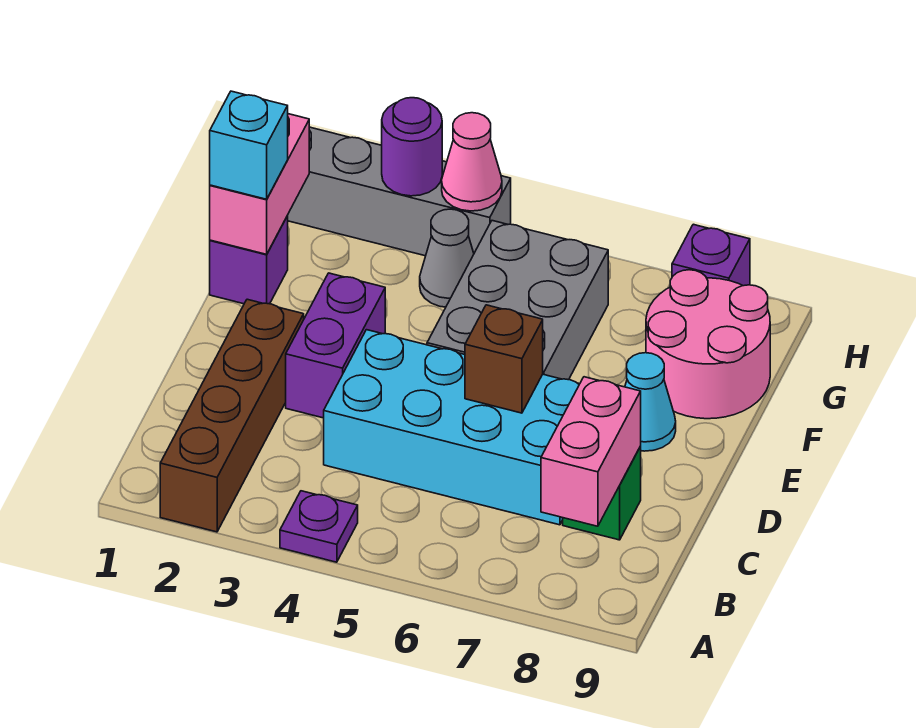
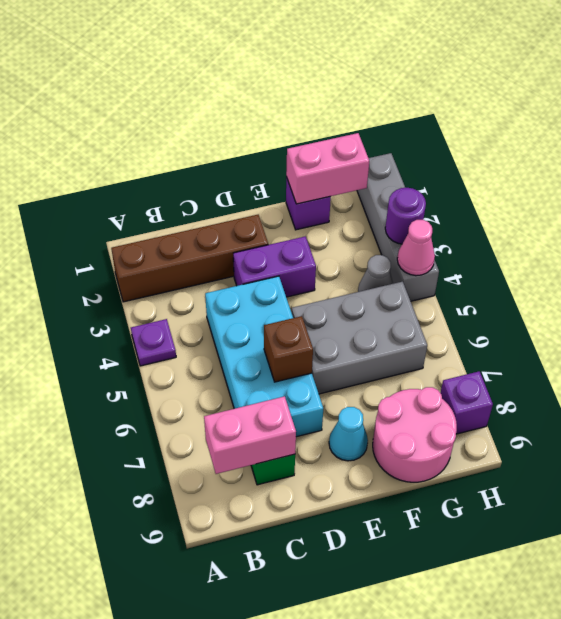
cyan brick F1 level 3 -> none

